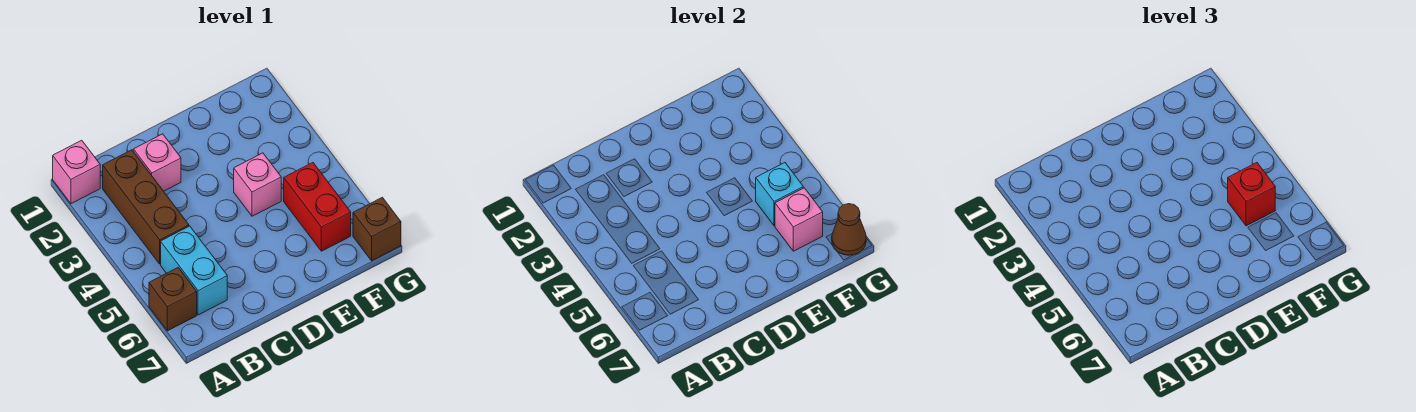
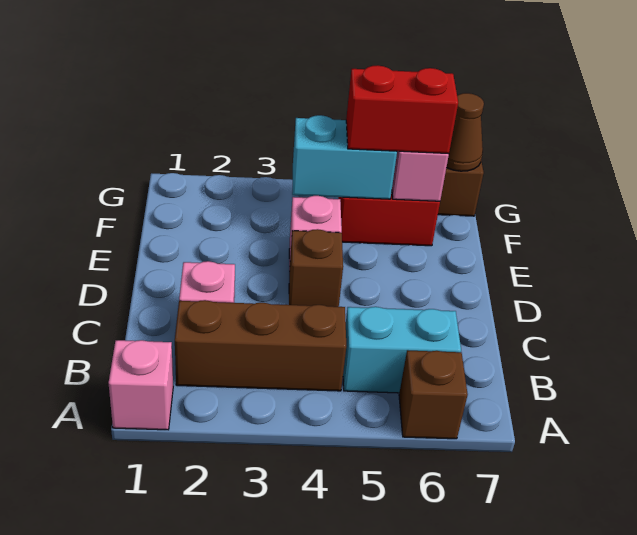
none -> brown brick D4 level 1
cyan brick F5 level 2 -> cyan brick F4:F5 level 2
red brick F5 level 3 -> red brick F5:F6 level 3

